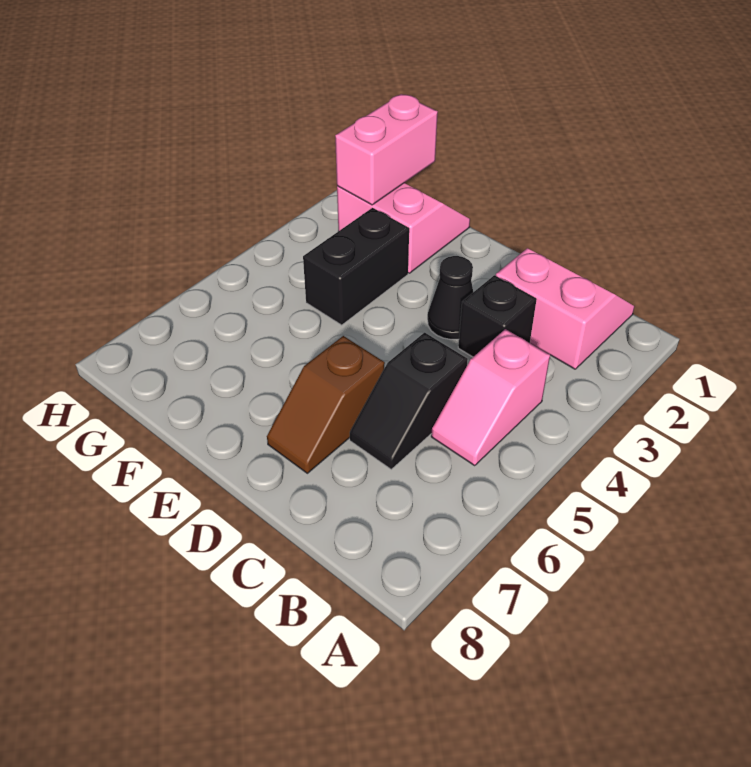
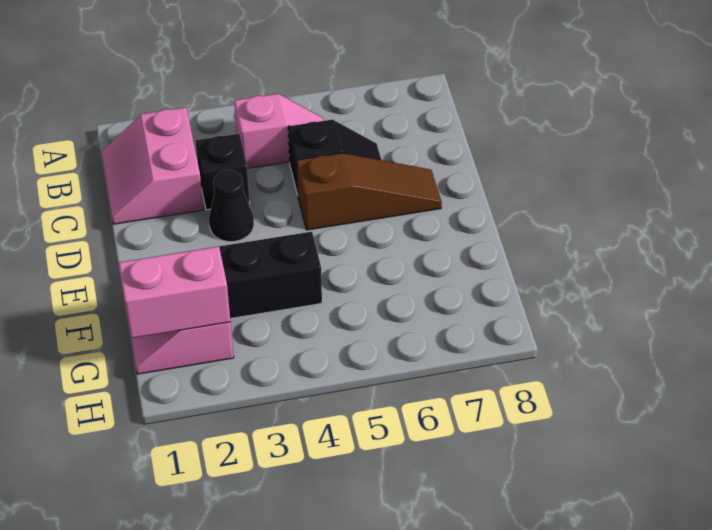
brown slope D6:D7 level 1 top 6 -> brown slope D5:D7 level 1 top 5

